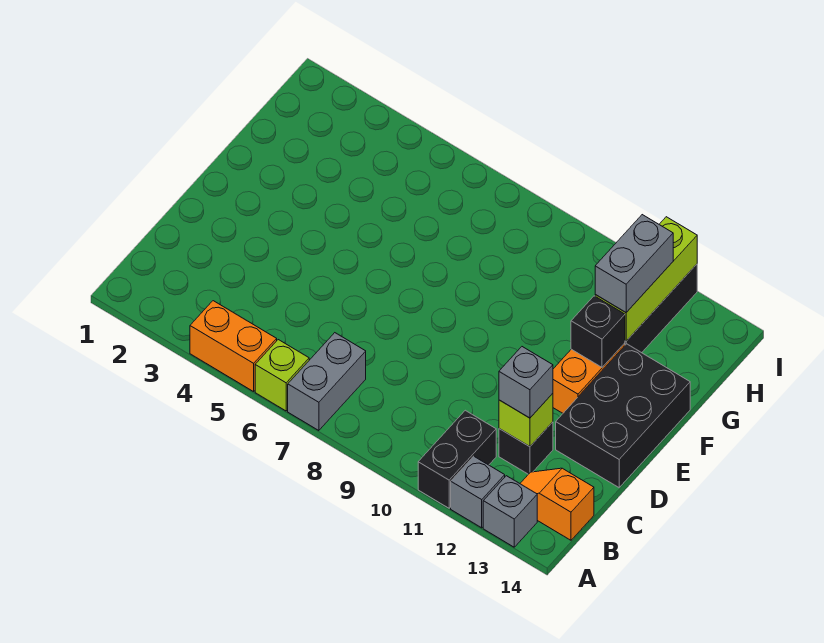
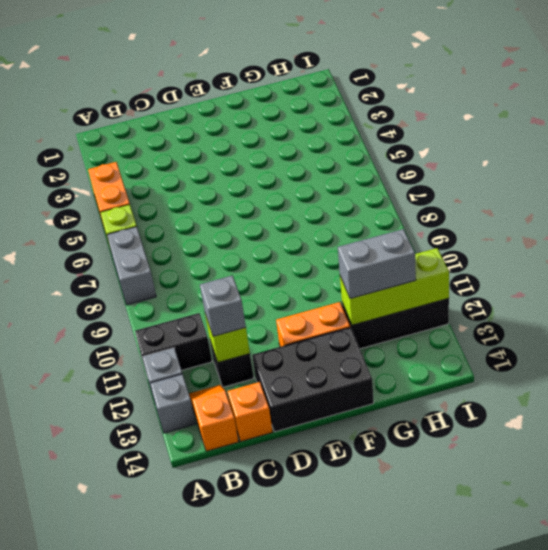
grey brick A7:B7 level 1 -> grey brick A7:A8 level 1
none -> orange brick C14 level 1
black brick F12 level 2 -> none

